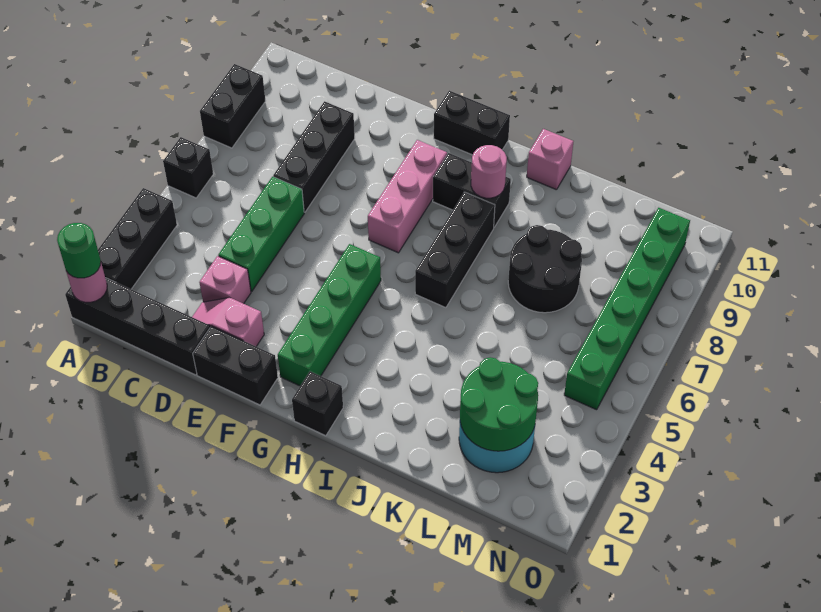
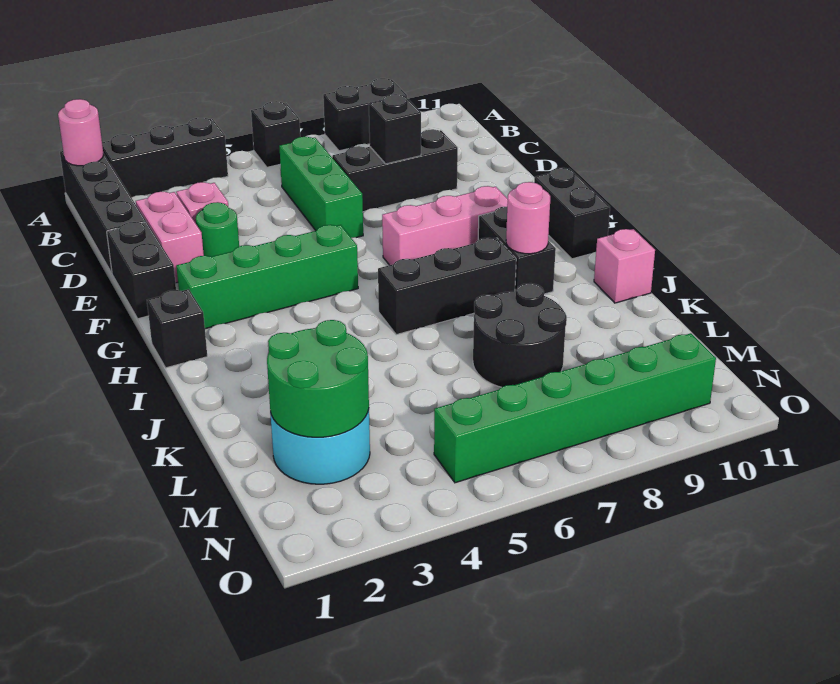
green round brick A1 level 3 -> green round brick E3 level 1
pink slope D2:E2 level 1 top E -> pink brick D2:E2 level 1
green brick D4:D6 level 1 -> green brick C6:E6 level 1
none -> black brick D8 level 2

